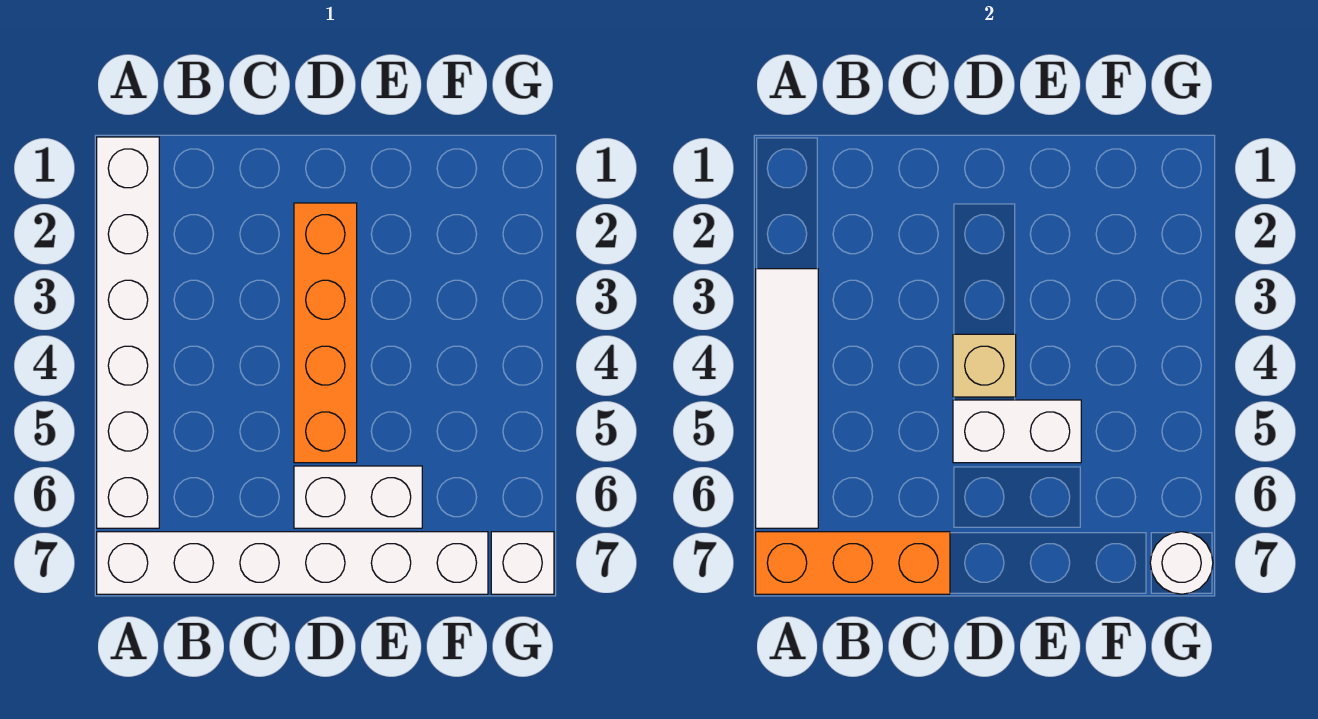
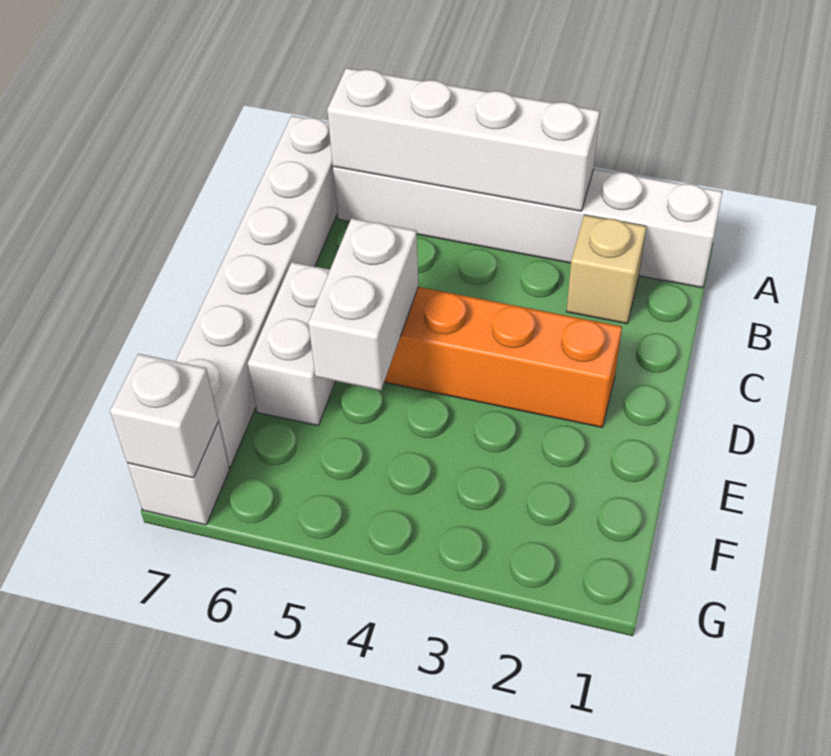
white tile A3:A6 level 2 -> white brick A3:A6 level 2
orange brick A7:C7 level 2 -> none
tan brick D4 level 2 -> tan brick B2 level 1
white round brick G7 level 2 -> white brick G7 level 2

